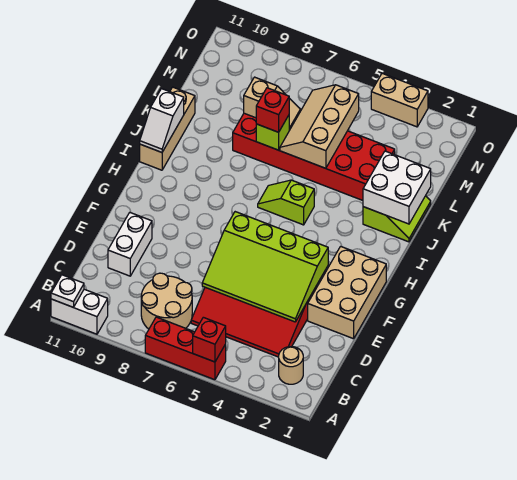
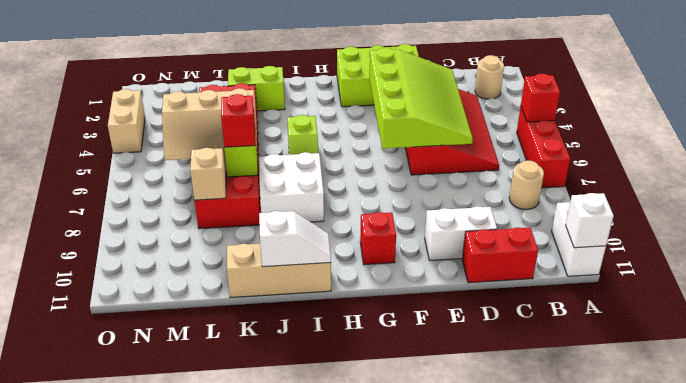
white plate A11 level 2 -> white brick A11 level 2
tan round brick B7:C8 level 1 -> tan round brick B8 level 1
none -> red brick C11:D11 level 1
tan brick E1:G2 level 1 -> lime brick E1:G2 level 1
none -> red brick G10 level 1
white brick J1:K2 level 2 -> white brick I7:J8 level 1

